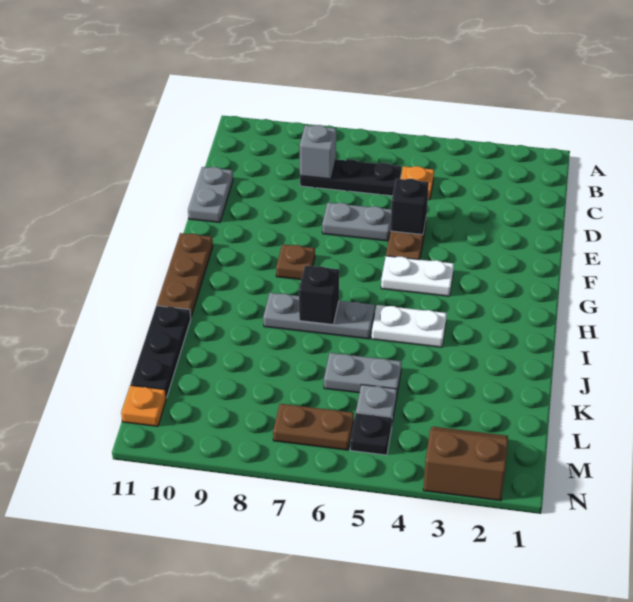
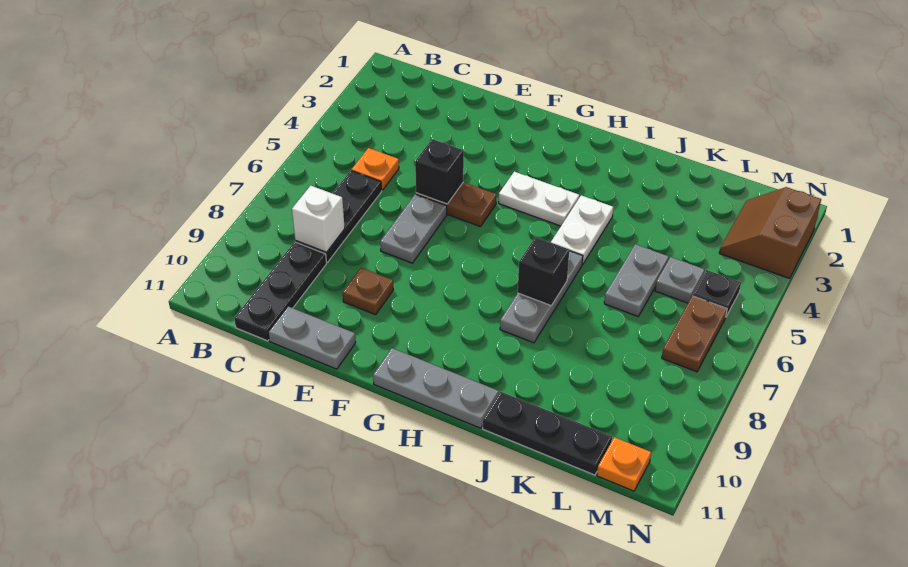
grey brick C8 level 2 -> white brick C8 level 2
none -> black plate C9:C11 level 1
white plate G4:G5 level 1 -> white plate G4:H4 level 1
brown plate G8 level 1 -> brown plate E9 level 1
brown plate G11:I11 level 1 -> grey plate G11:I11 level 1

